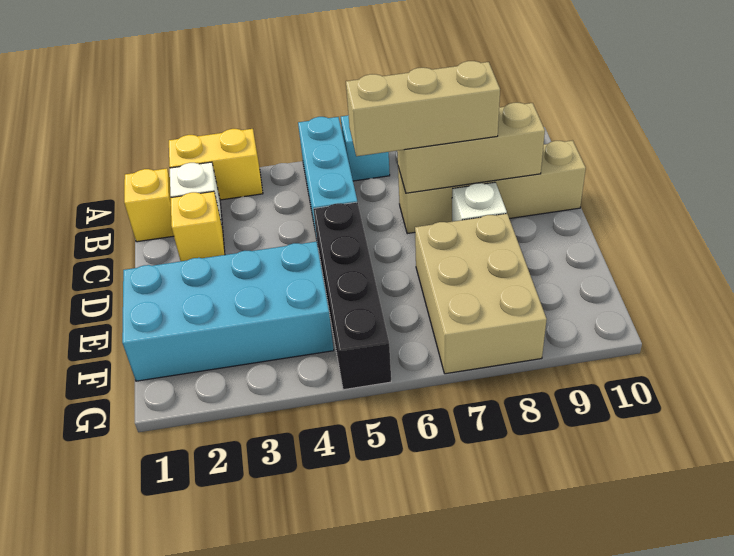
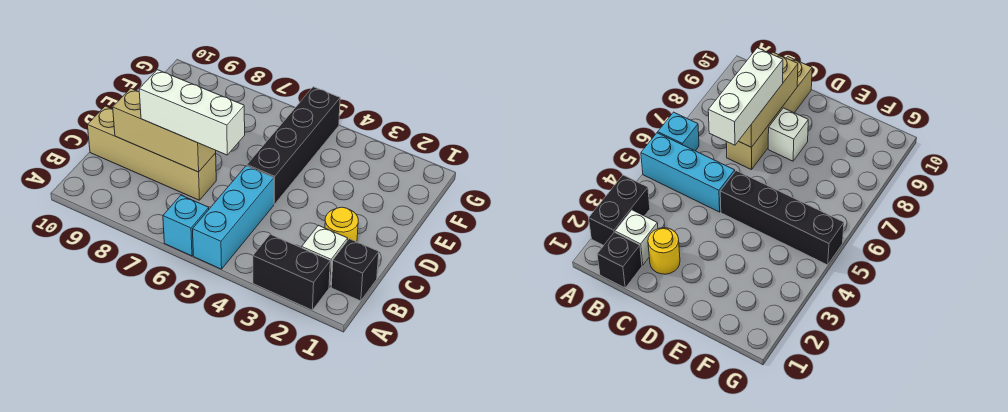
yellow brick A2:A3 level 1 -> black brick A2:A3 level 1
yellow brick B1 level 1 -> black brick B1 level 1
yellow brick C2 level 1 -> yellow round brick C2 level 1
tan brick C6:C8 level 3 -> white brick C6:C8 level 3
cyan brick E1:F4 level 1 -> none
tan brick E7:G8 level 1 -> none

